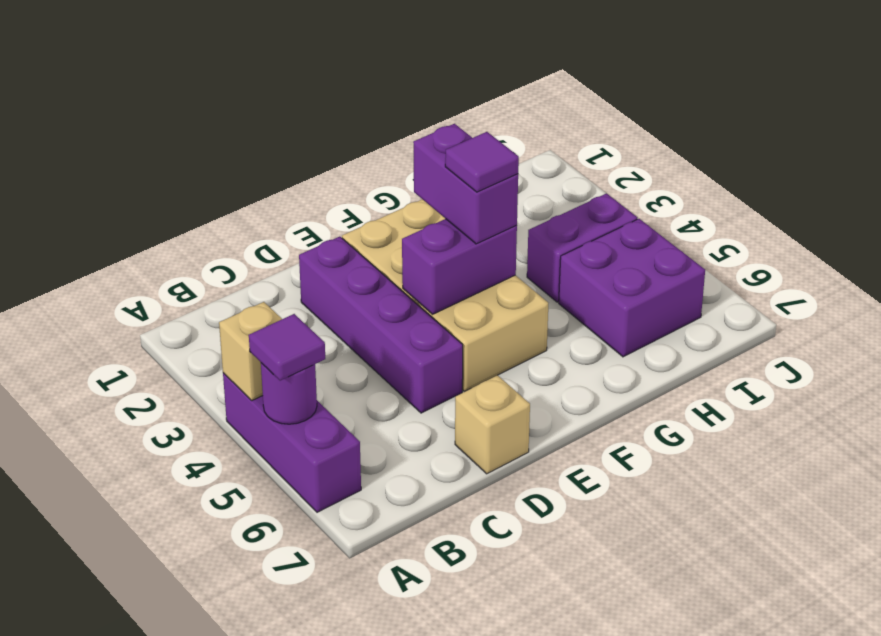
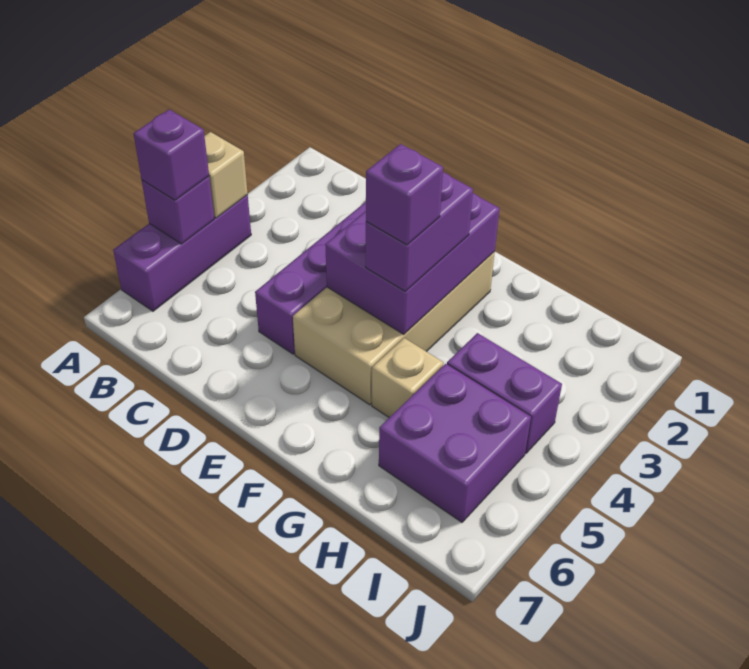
purple round brick A5 level 2 -> purple brick A5 level 2
purple tile A5 level 3 -> purple brick A5 level 3
tan brick D7 level 1 -> tan brick G5 level 1
purple brick E4:F4 level 2 -> purple brick E2:F4 level 2
purple tile F4 level 4 -> purple brick F4 level 4

